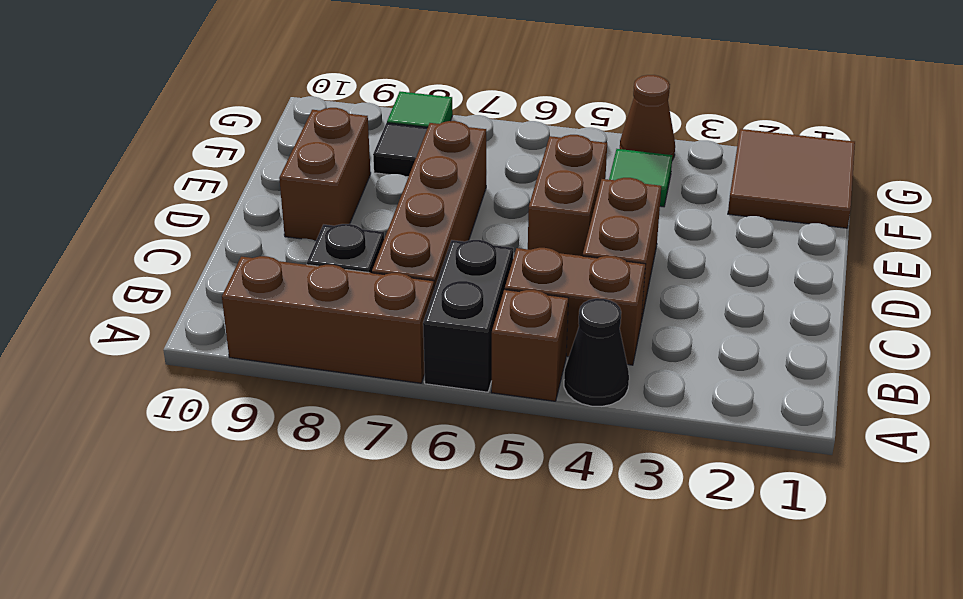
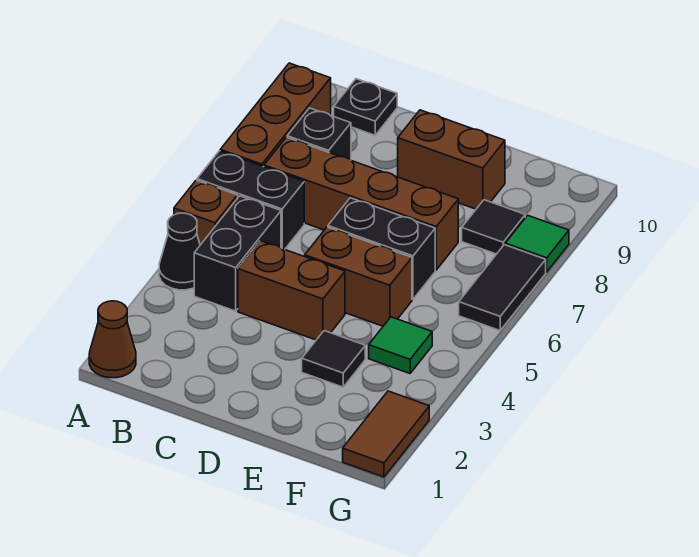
brown brick B4:B5 level 1 -> black brick B4:B5 level 1
none -> black plate B10 level 1
none -> black brick D6:E6 level 1
none -> black tile E3 level 1
brown tile F1:G2 level 1 -> brown tile G1:G2 level 1
brown cone G4 level 1 -> brown cone A1 level 1
none -> black tile G6:G7 level 1

